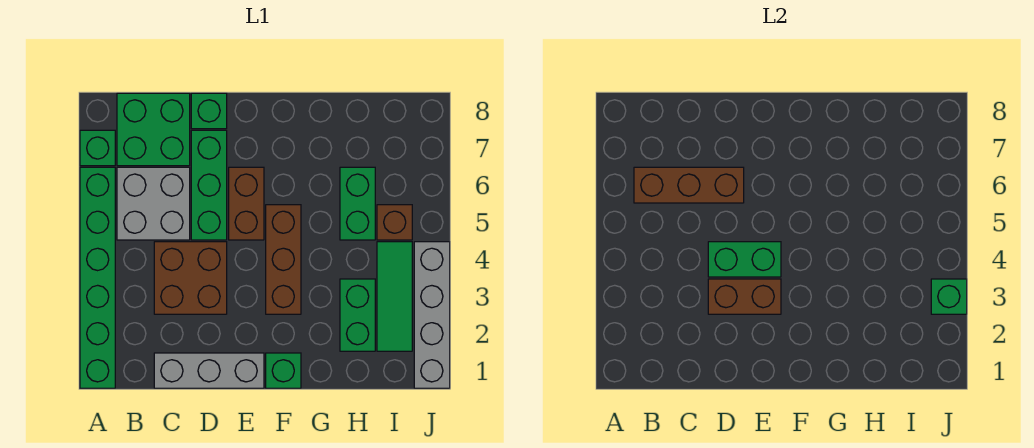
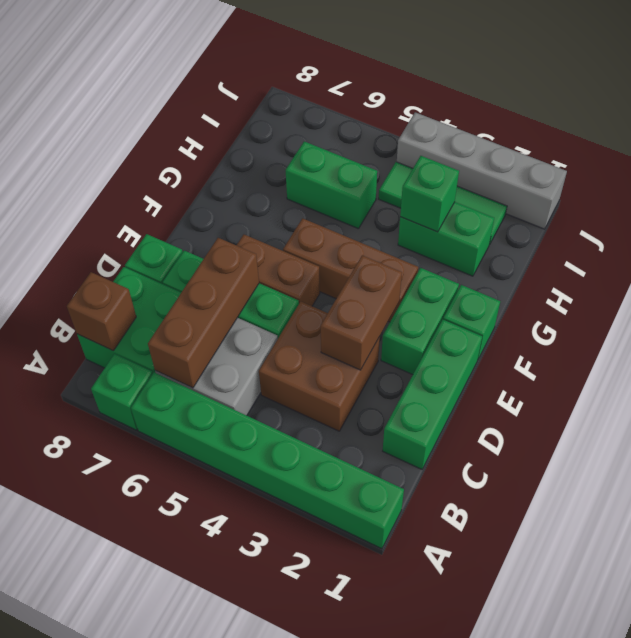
grey brick C1:E1 level 1 -> green brick C1:E1 level 1
green brick D4:E4 level 2 -> green brick E2:F2 level 1
brown brick I5 level 1 -> brown brick B8 level 2
green brick J3 level 2 -> green brick H3 level 2

